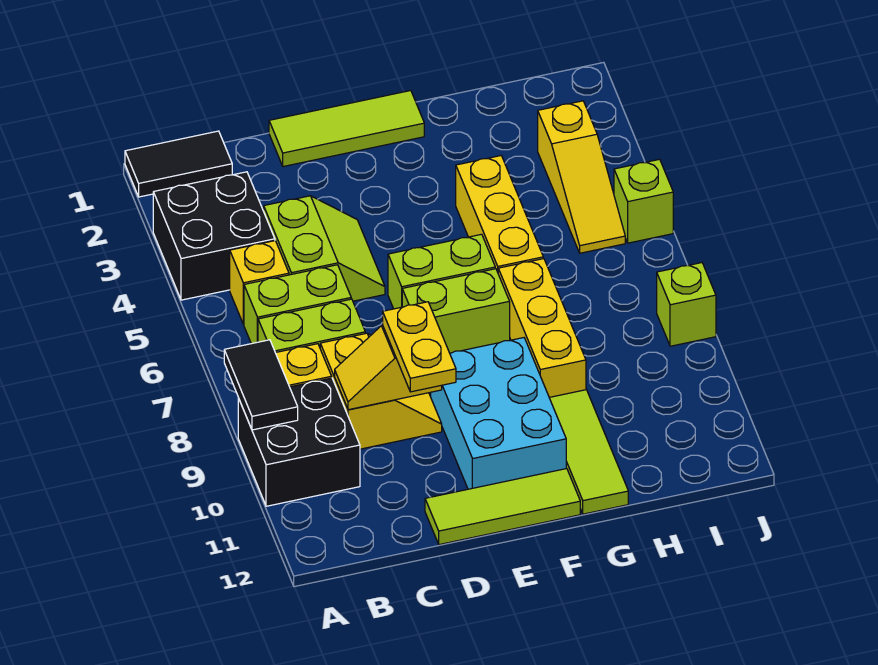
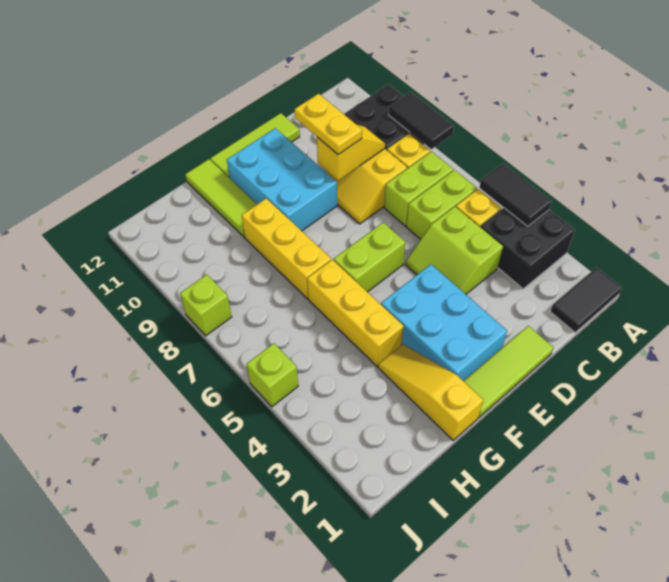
none -> black tile A4:A5 level 2
none -> cyan brick E2:F4 level 1
lime brick E7:F7 level 1 -> none
yellow slope I3:I5 level 1 top 3 -> yellow slope G1:G3 level 1 top 1

